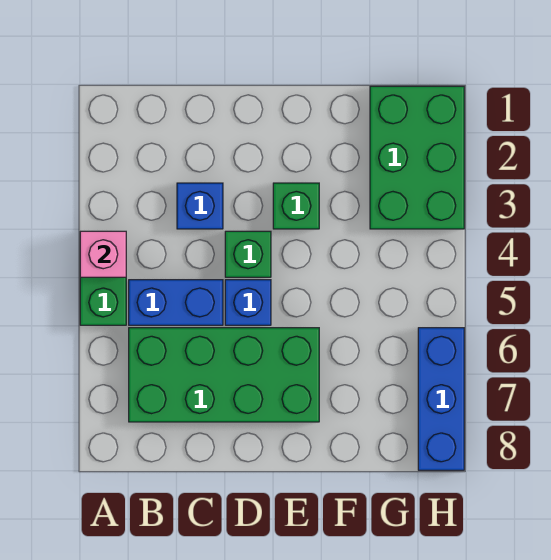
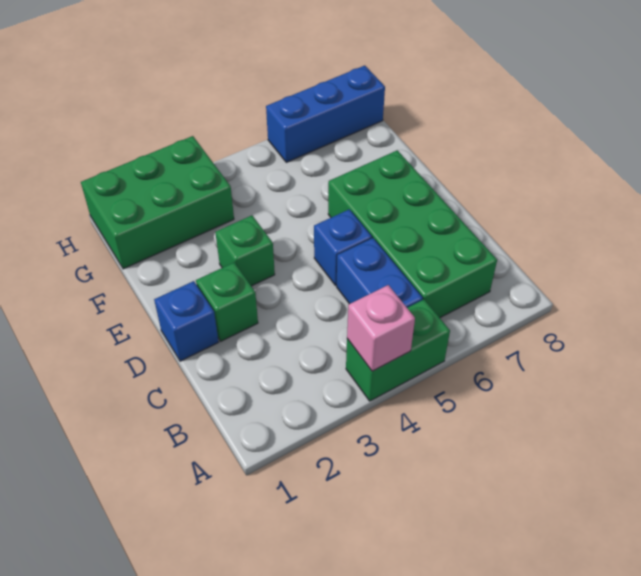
blue brick C3 level 1 -> blue brick D1 level 1
green brick D4 level 1 -> green brick D2 level 1

